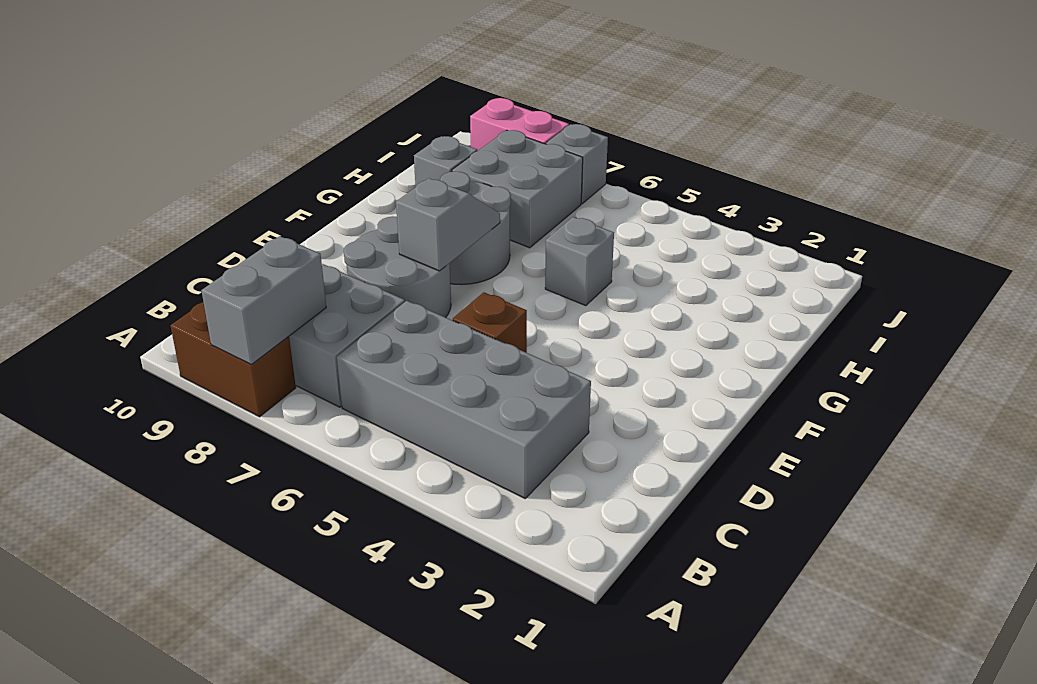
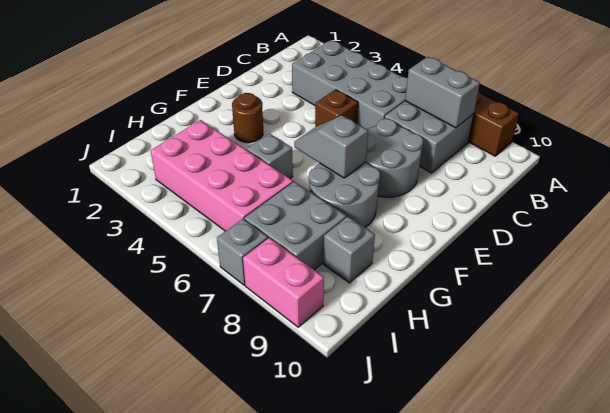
grey brick A8:B8 level 2 -> grey brick B7:B8 level 2
grey slope E7:F7 level 2 top E -> grey slope F6:F7 level 2 top 7
none -> brown round brick F3 level 1
none -> pink brick H3:I6 level 1

